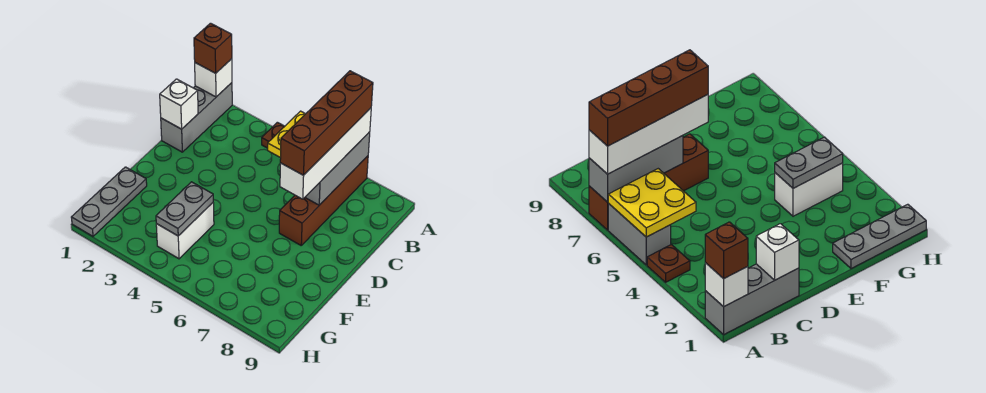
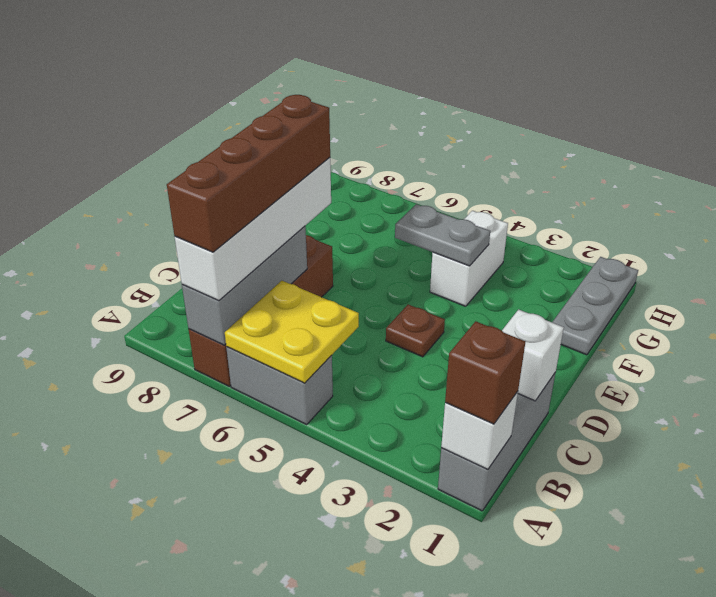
brown plate A4 level 1 -> brown plate D4 level 1
grey plate F4:G4 level 2 -> grey plate F4:F5 level 2

